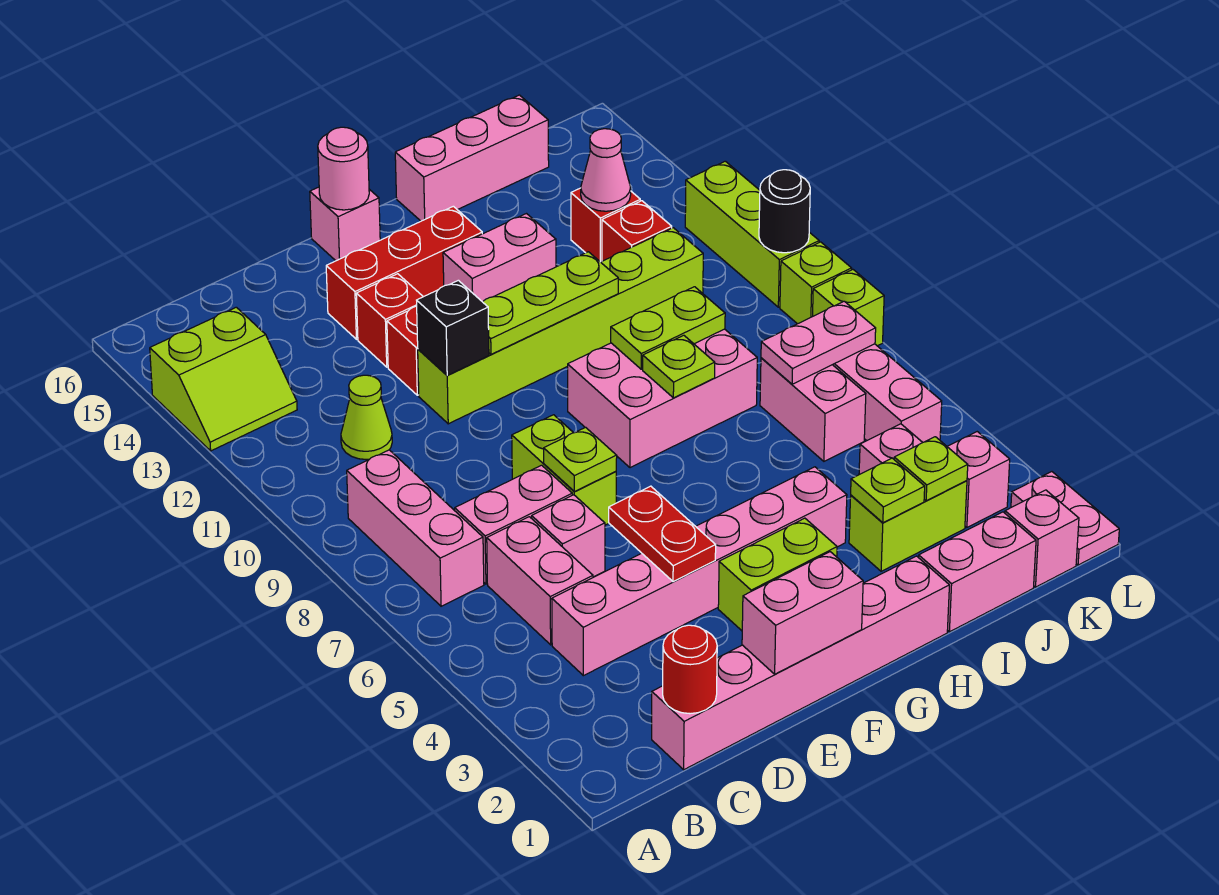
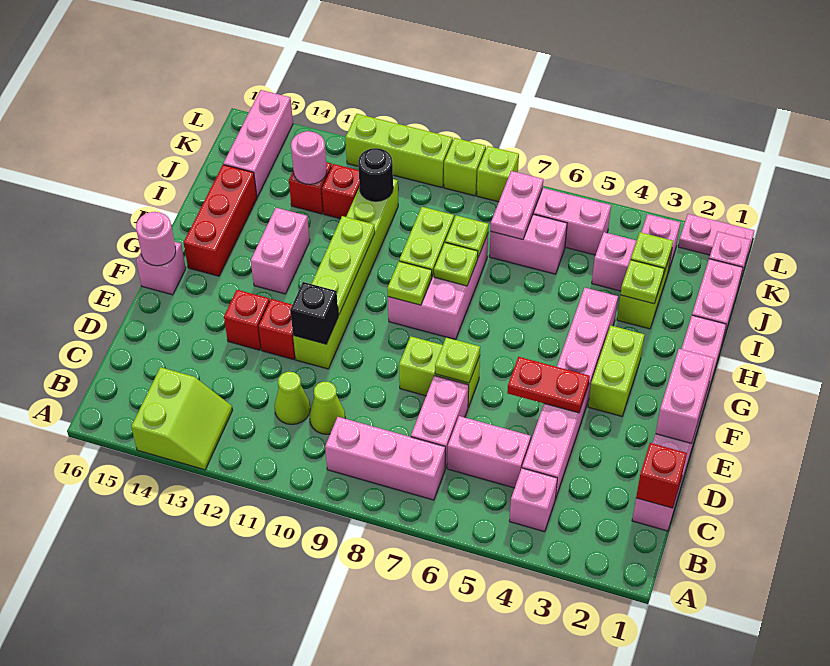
red round brick C1 level 2 -> red brick C1 level 2
none -> lime cone C10 level 1
pink brick D6 level 1 -> pink brick B4 level 1
red brick E14:G14 level 1 -> red brick G15:I15 level 1
none -> lime plate G9 level 2
pink brick H16:J16 level 1 -> pink brick J15:L15 level 1
none -> lime plate I8 level 2
pink cone J13 level 2 -> pink round brick J13 level 2
black round brick L10 level 2 -> black round brick J11 level 2

